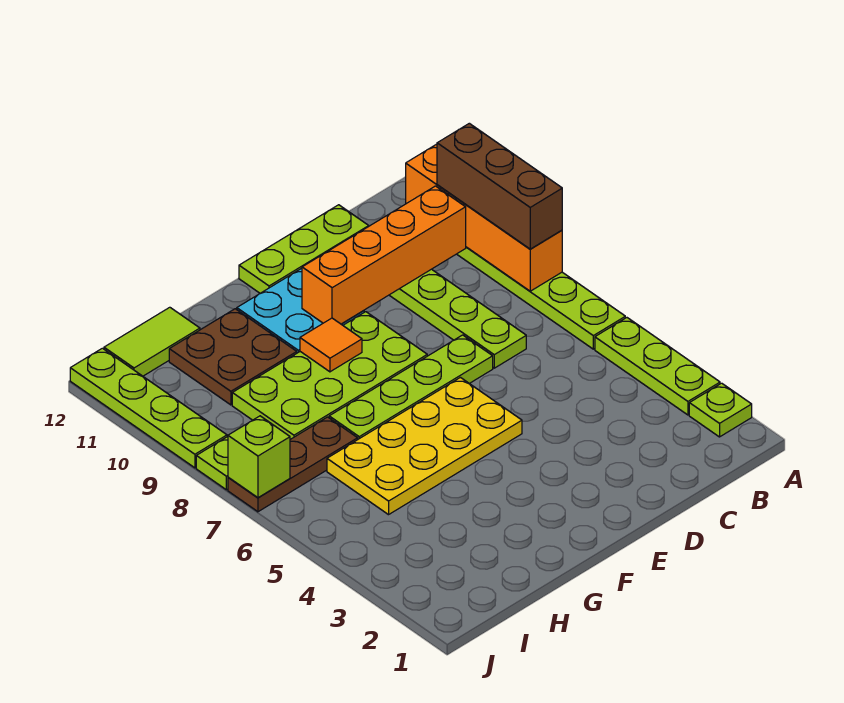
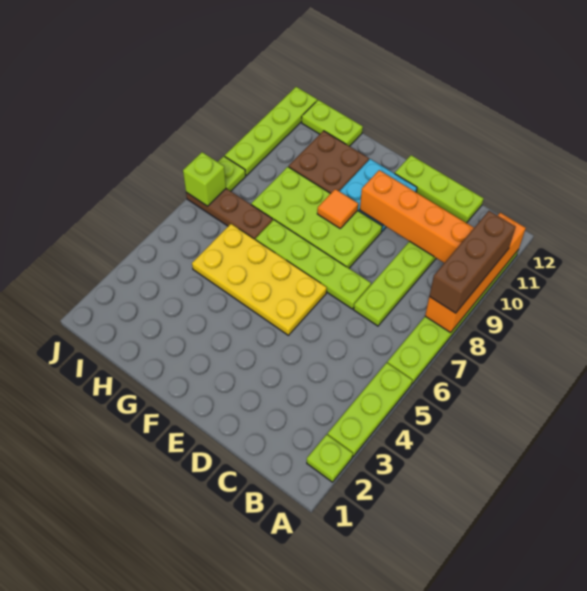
lime tile H12:I12 level 1 -> lime plate H12:I12 level 1

